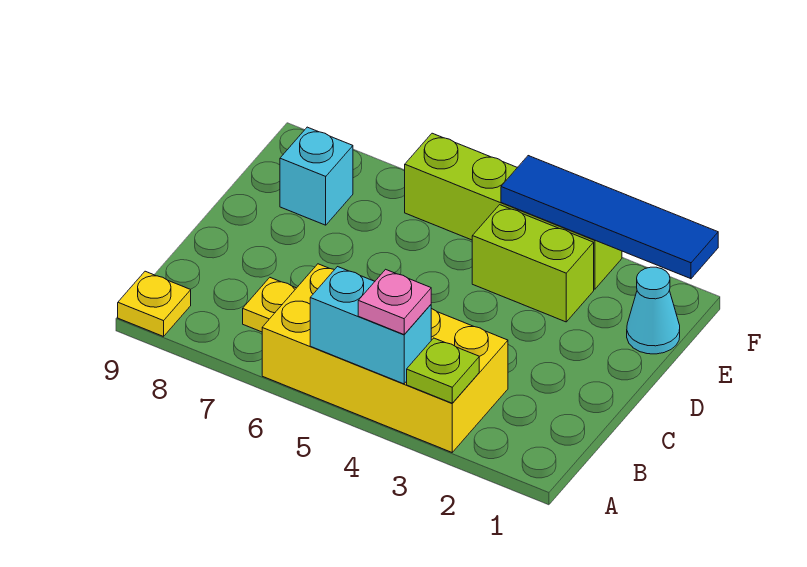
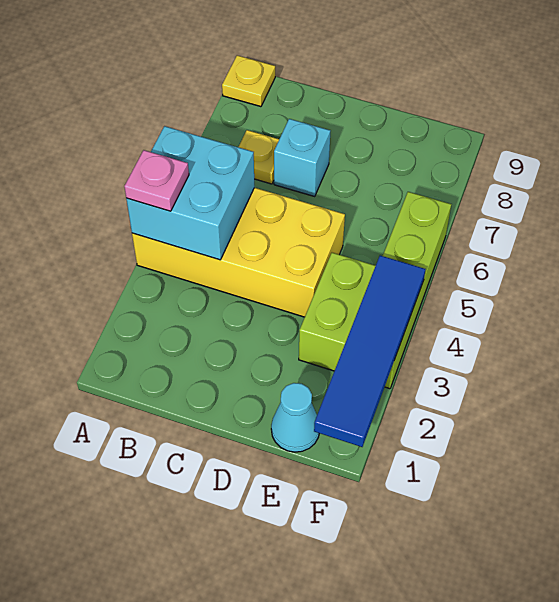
yellow brick A3:B6 level 1 -> yellow brick A4:D5 level 1
lime plate A3 level 2 -> none
cyan brick A4:A5 level 2 -> cyan brick A4:B5 level 2
cyan brick E8 level 1 -> cyan brick C7 level 1

